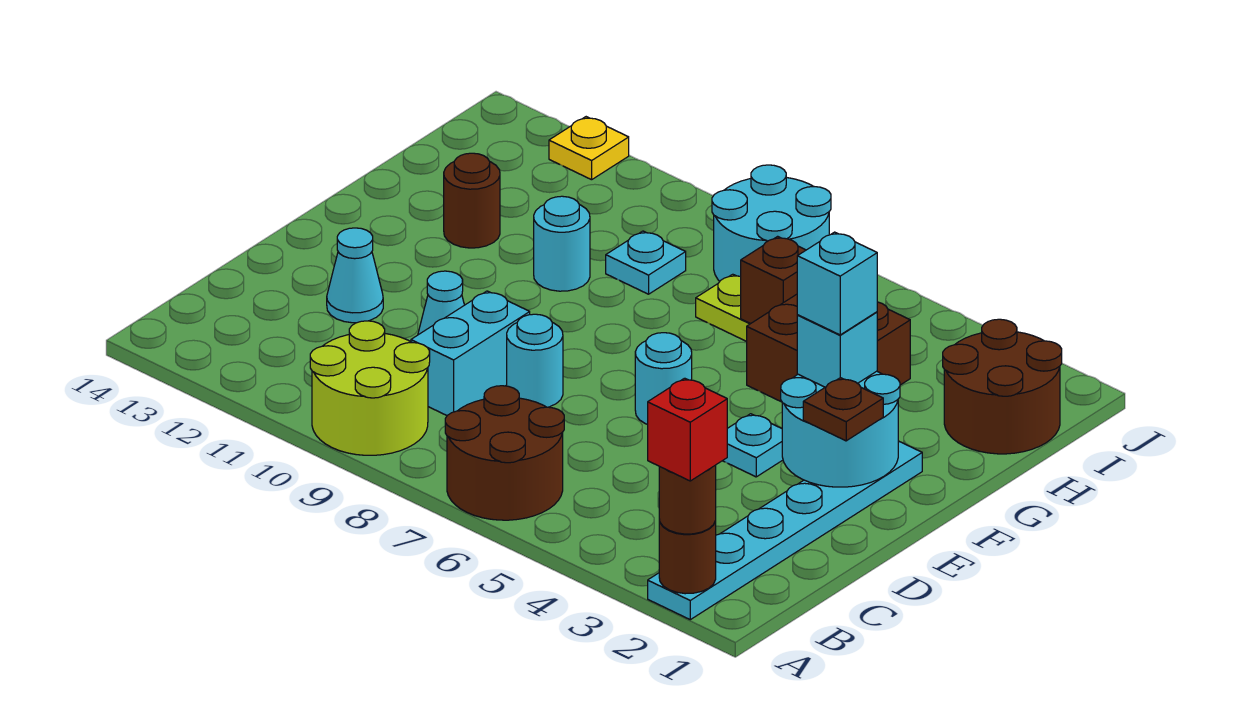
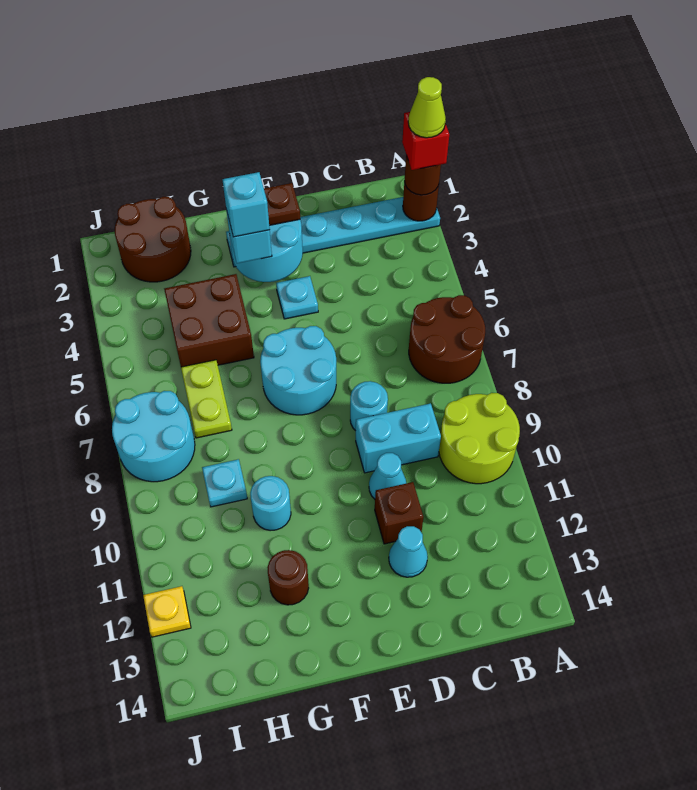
none -> lime cone A2 level 5
cyan round brick E6 level 1 -> cyan round brick E6:F7 level 1
brown brick H6 level 2 -> brown brick D11 level 1

